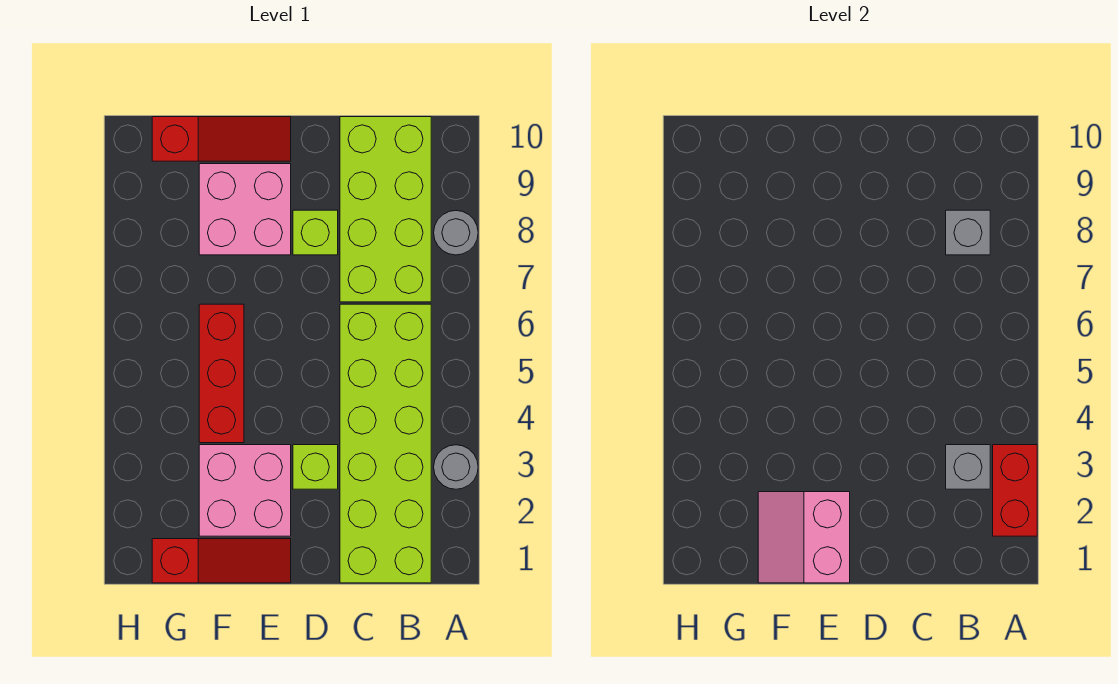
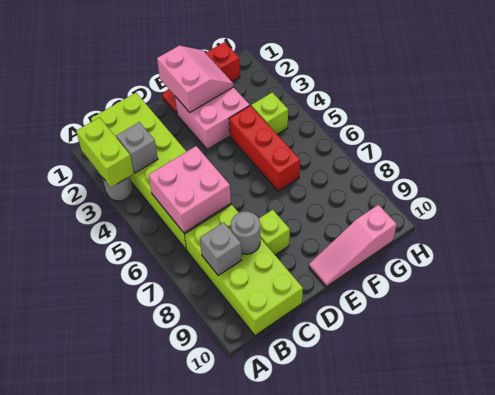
red brick A2:A3 level 2 -> lime brick A2:A3 level 2
grey round brick A8 level 1 -> grey round brick C8 level 2
lime brick D3 level 1 -> lime brick G4 level 1
pink brick E8:F9 level 1 -> pink brick B5:C6 level 2
red slope E10:G10 level 1 top G -> pink slope E10:G10 level 1 top G

